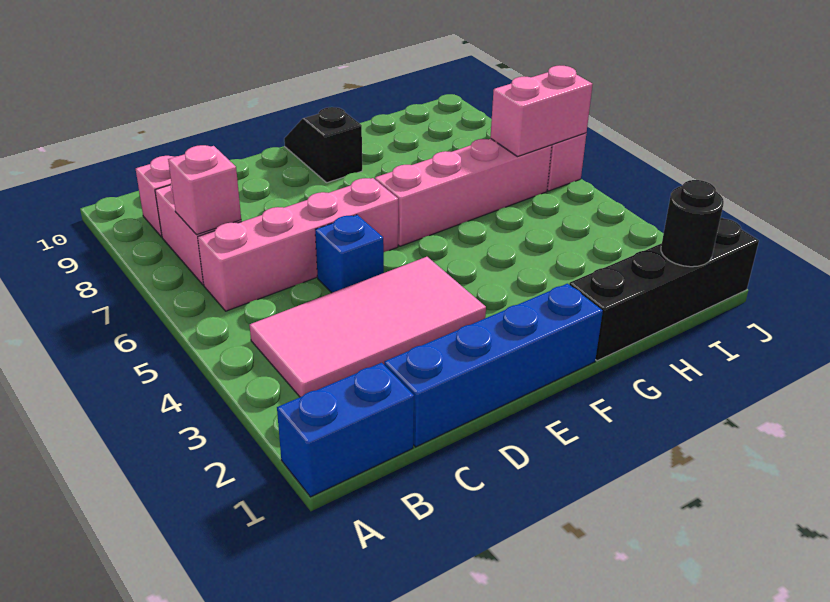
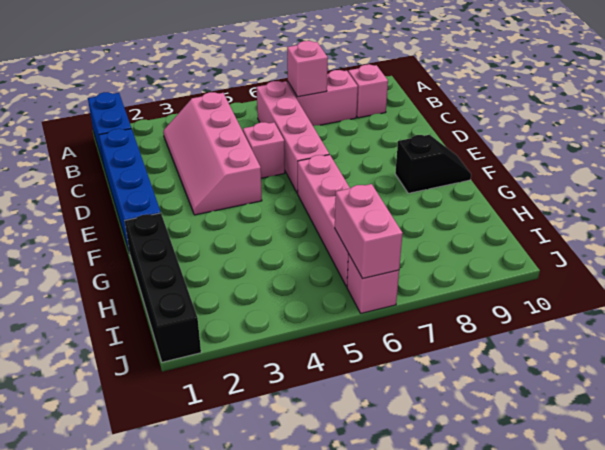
pink tile B3:E4 level 1 -> pink slope B3:E4 level 1 top 4
blue brick D5 level 1 -> pink brick D5 level 1
black round brick I1 level 2 -> none

